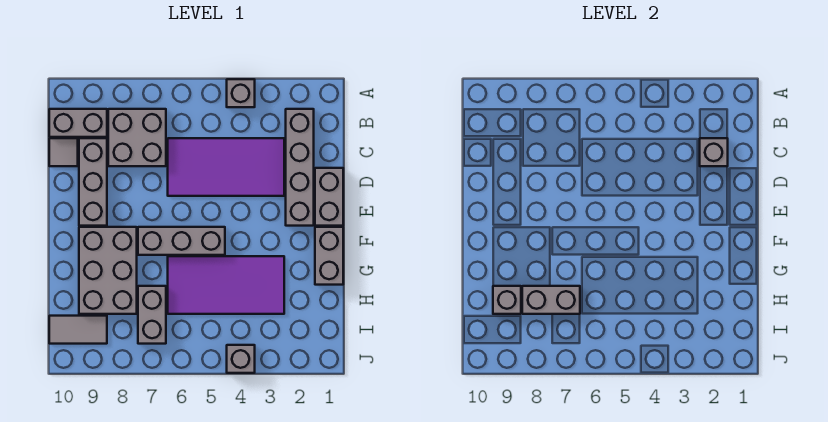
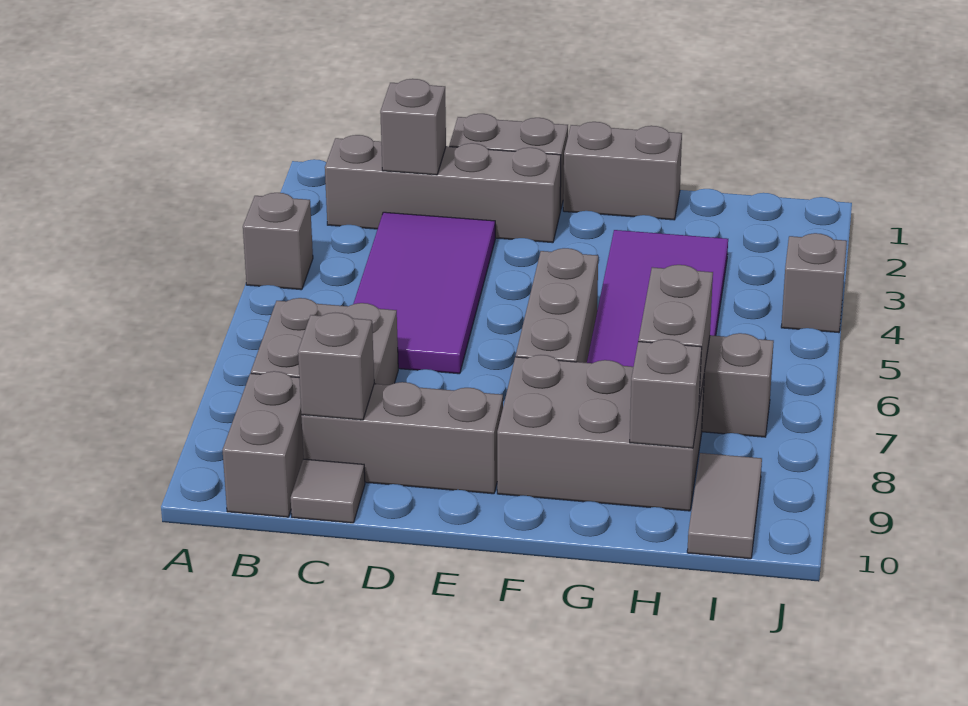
none -> grey brick C9 level 2

